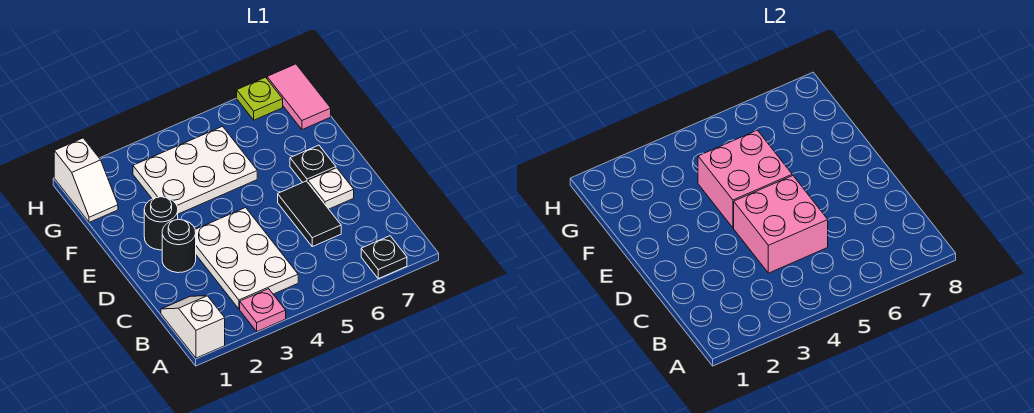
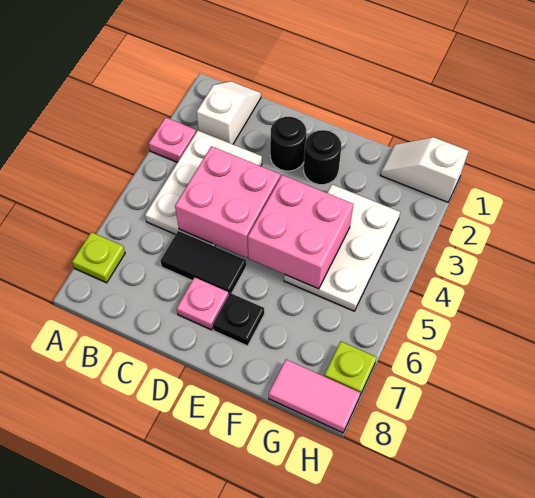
white slope A1:B1 level 1 top A -> white slope B1:B2 level 1 top 2
black plate A7 level 1 -> lime plate A7 level 1
white plate B3:D4 level 1 -> white plate B3:C5 level 1
white plate D7 level 1 -> pink plate D7 level 1

